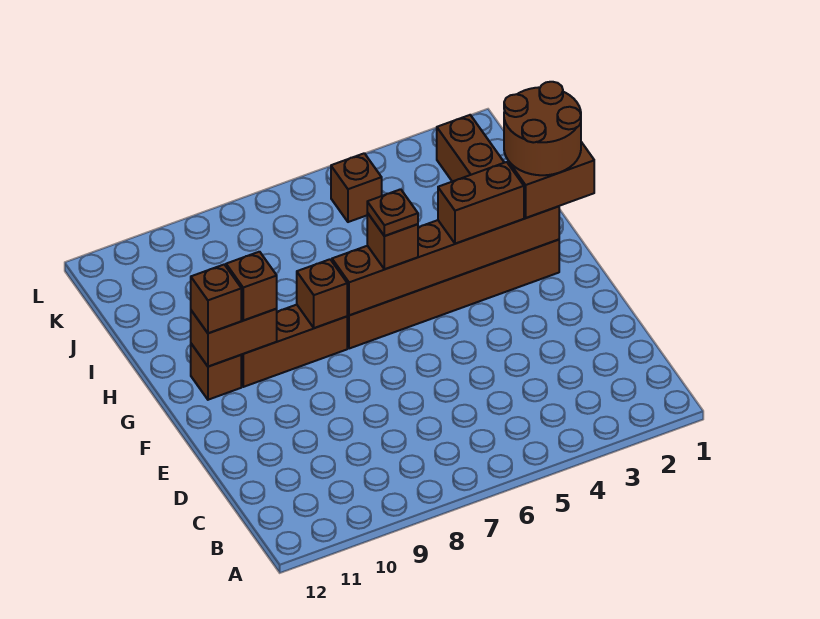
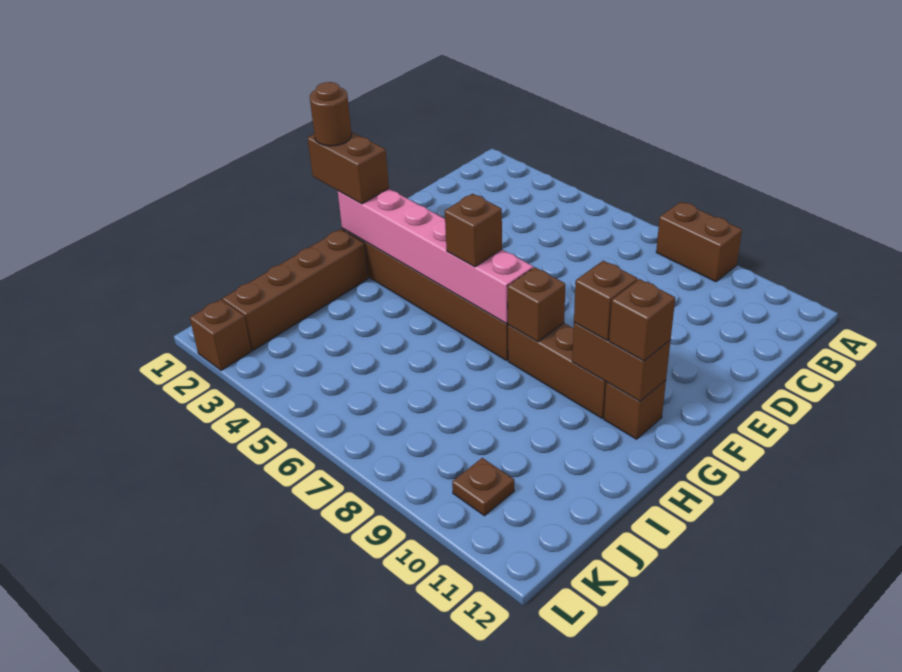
brown round brick G1:H2 level 4 -> brown round brick G1 level 4
brown brick G2:G7 level 2 -> pink brick G2:G7 level 2
brown brick G3:G4 level 3 -> brown brick A8:A9 level 1
brown plate G6 level 4 -> brown plate K10 level 1
brown brick K5 level 1 -> brown brick L2 level 1

